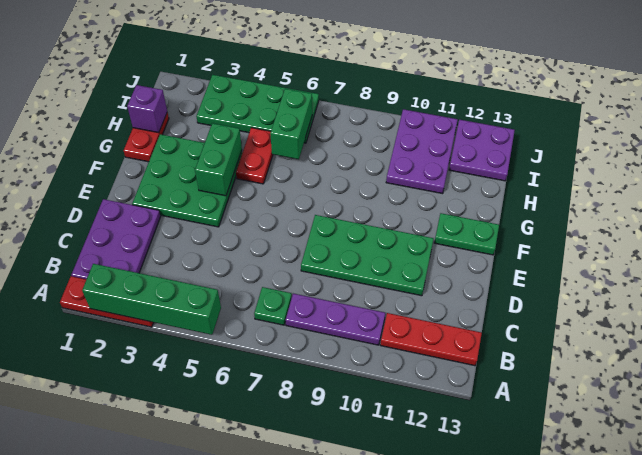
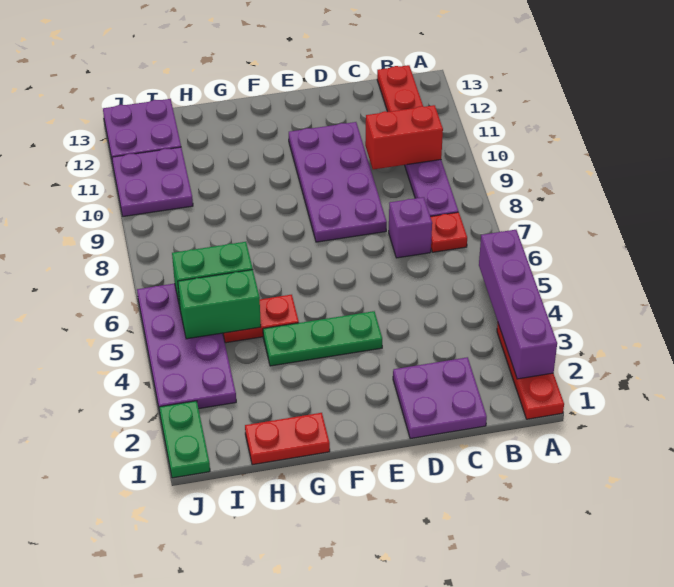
green brick A2:A5 level 2 -> purple brick A2:A5 level 2
purple plate B1:D2 level 1 -> purple plate C1:D2 level 1
green plate B7 level 1 -> red plate B7 level 1
none -> red brick B10:C10 level 2
green plate D8:E11 level 1 -> purple plate D8:E11 level 1
green plate E2:G4 level 1 -> green plate E4:G4 level 1
green brick F4:G4 level 2 -> green brick H5:I5 level 2
green plate F12:F13 level 1 -> green plate J1:J2 level 1
purple brick H1 level 2 -> purple brick C7 level 1
purple plate H10:J11 level 1 -> purple plate I10:J11 level 1
green plate I3:J6 level 1 -> purple plate I3:J6 level 1

